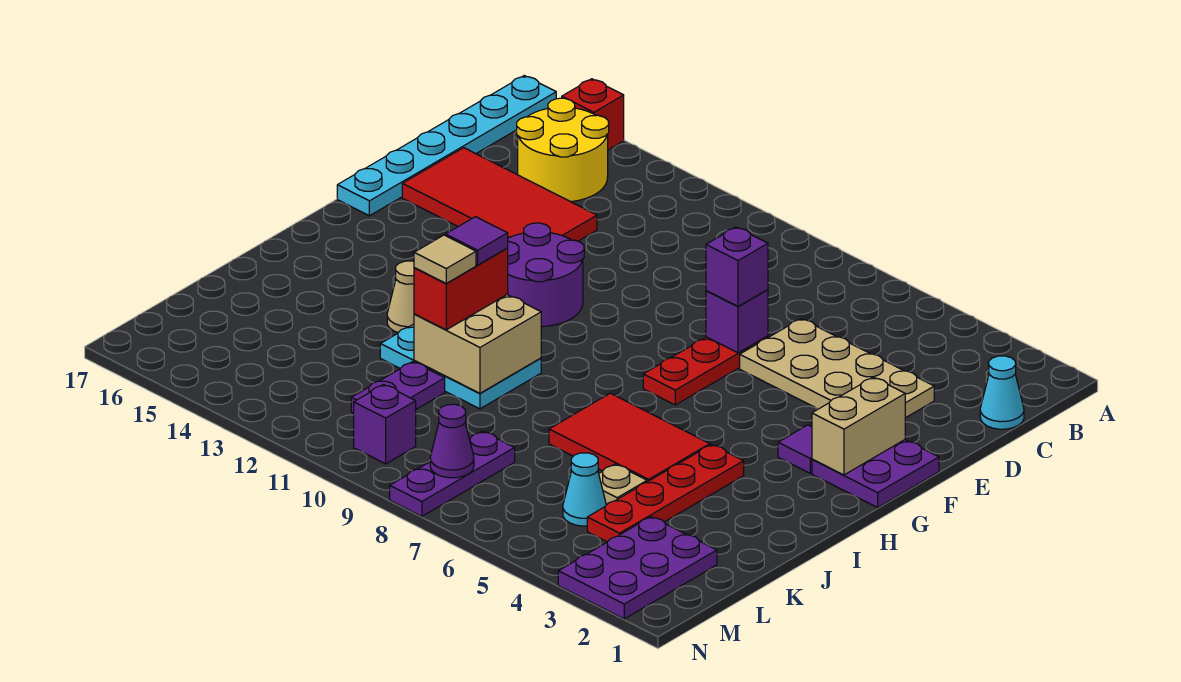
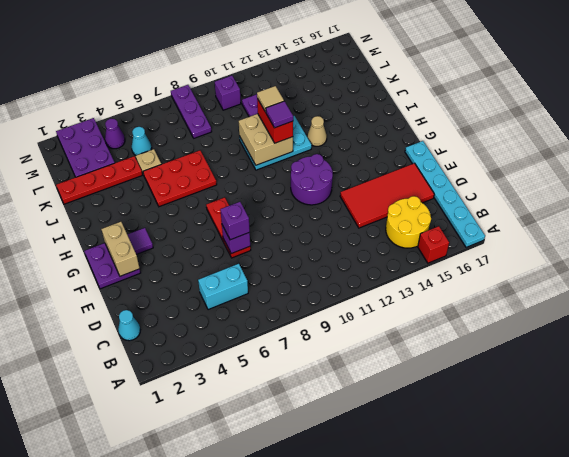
none -> cyan brick C5:C6 level 1
tan plate D3:E6 level 1 -> none
red plate I4:L4 level 1 -> red plate K1:K4 level 1
red tile I5:J7 level 1 -> red plate I5:J7 level 1
purple cone M8 level 2 -> purple cone M4 level 1

